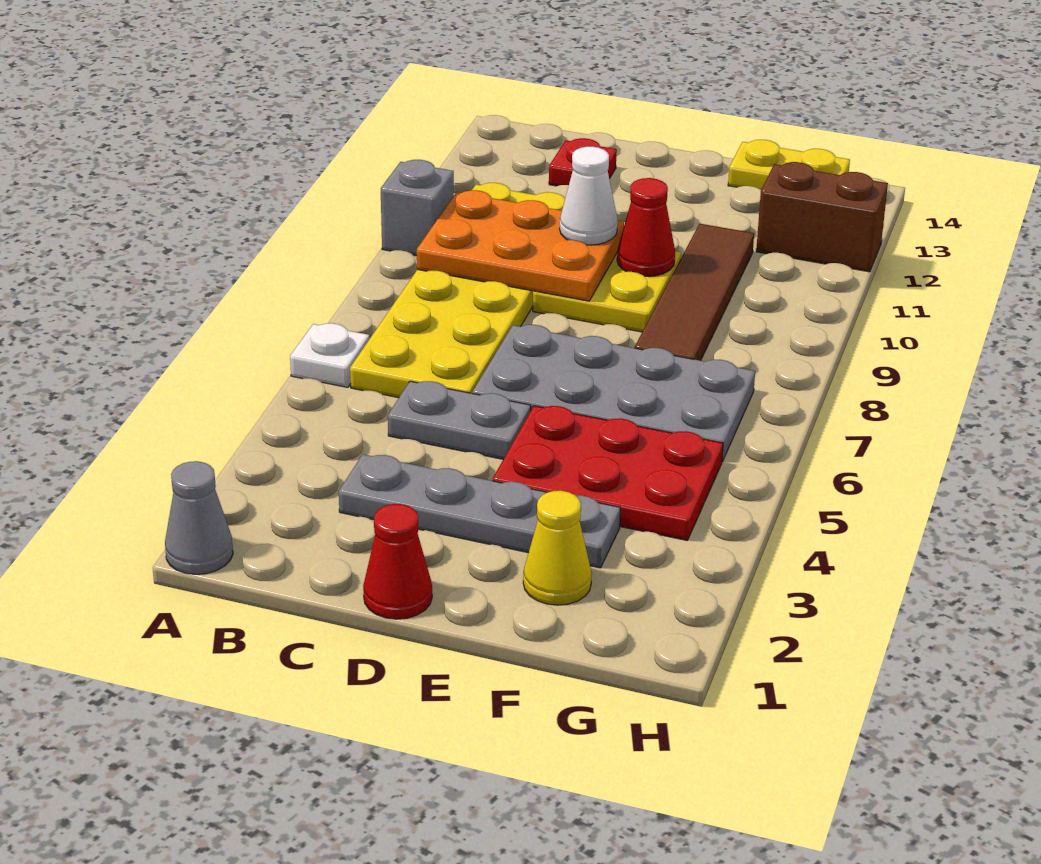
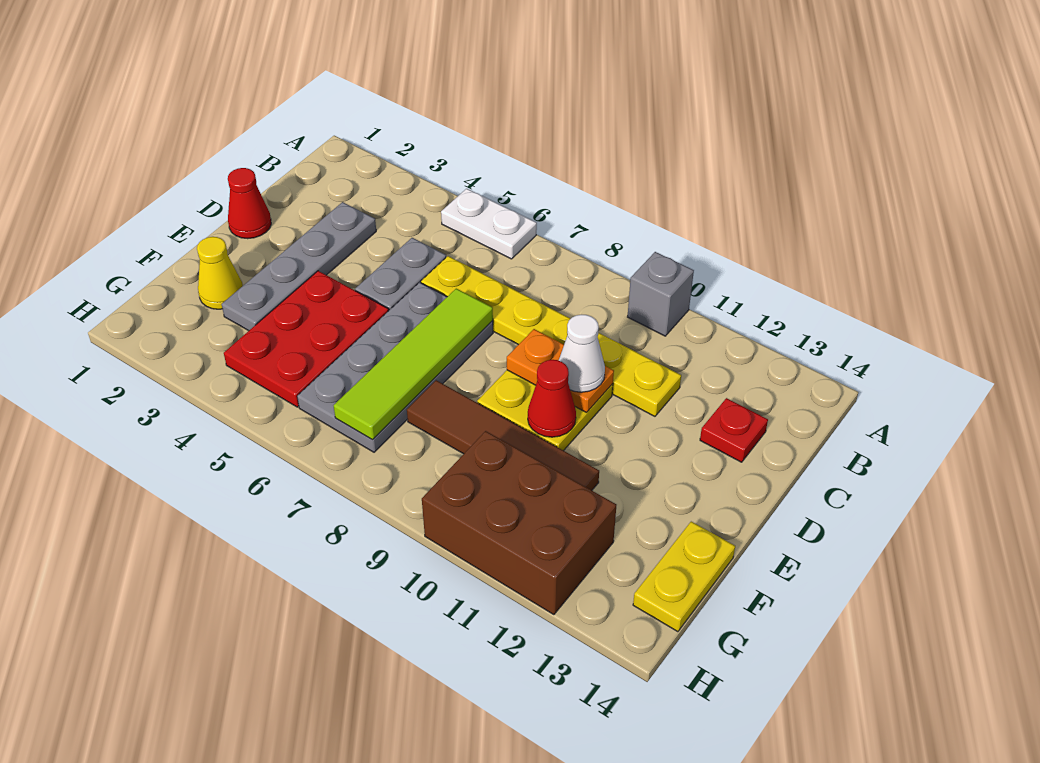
grey cone A1 level 1 -> none
white plate A6 level 1 -> white plate A5:A6 level 1
yellow plate B6:C11 level 1 -> yellow plate C6:C11 level 1
orange plate B9:D10 level 2 -> orange plate D9:D10 level 2
none -> lime tile D7:G7 level 2
brown brick G12:H12 level 1 -> brown brick G10:H12 level 1

